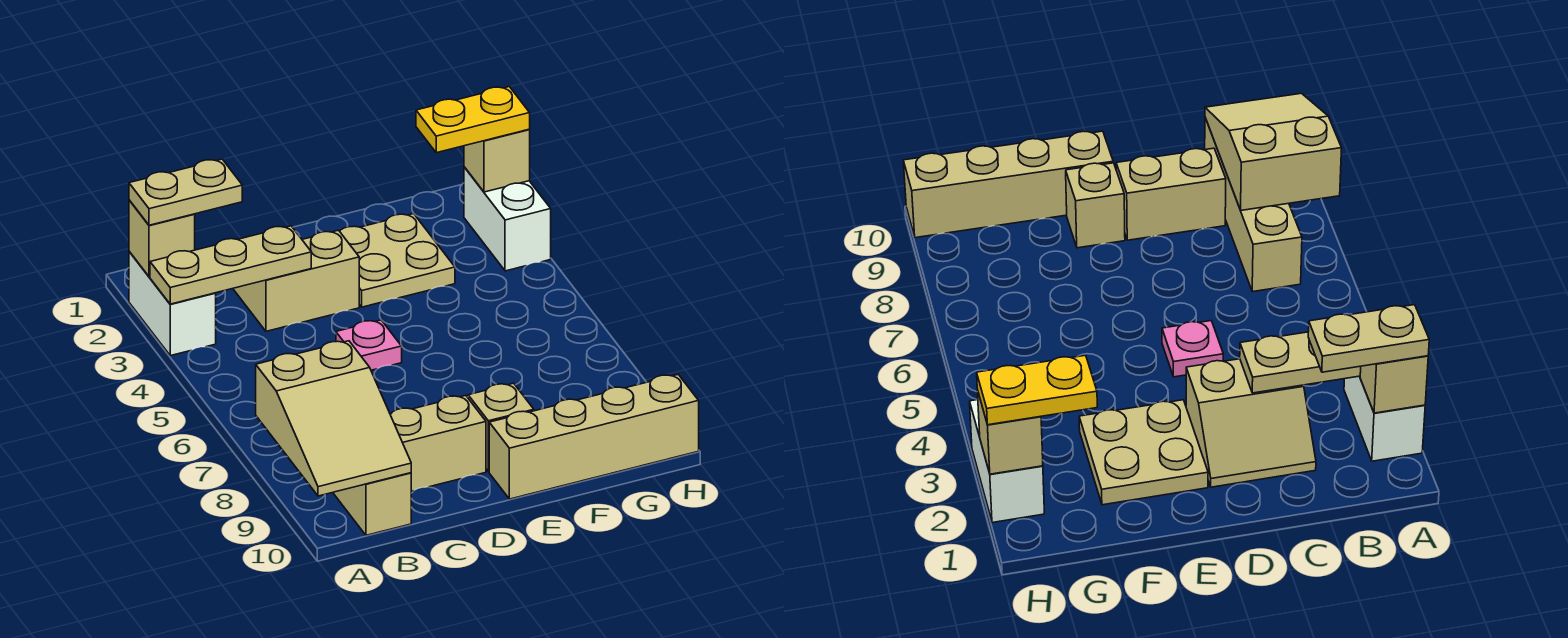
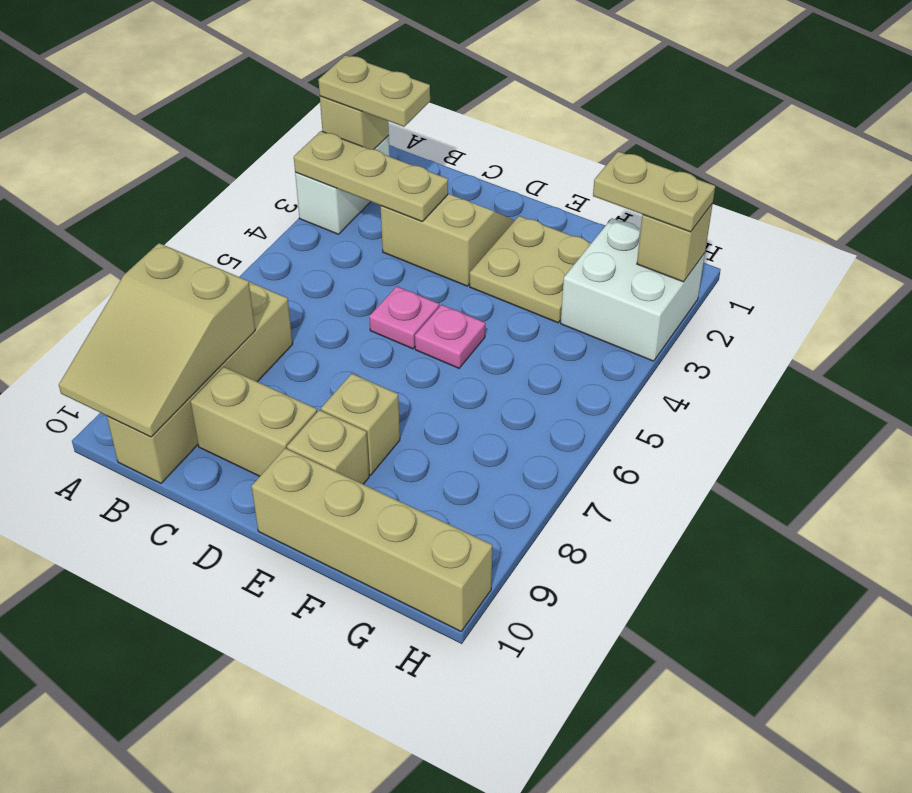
none -> pink plate E5 level 1
none -> tan brick E8 level 1
yellow plate G2:H2 level 3 -> tan plate G2:H2 level 3
white brick H2:H3 level 1 -> white brick G2:H3 level 1

